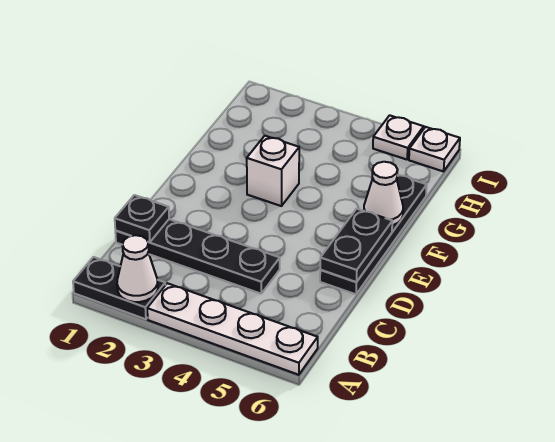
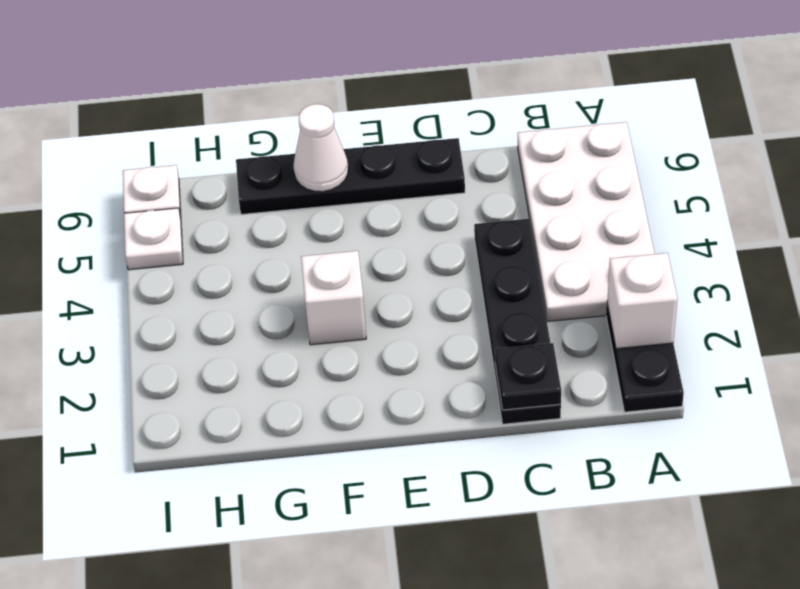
white cone A2 level 2 -> white brick A2 level 2
white plate A3:A6 level 1 -> white plate A3:B6 level 1
black plate D6:E6 level 2 -> none

